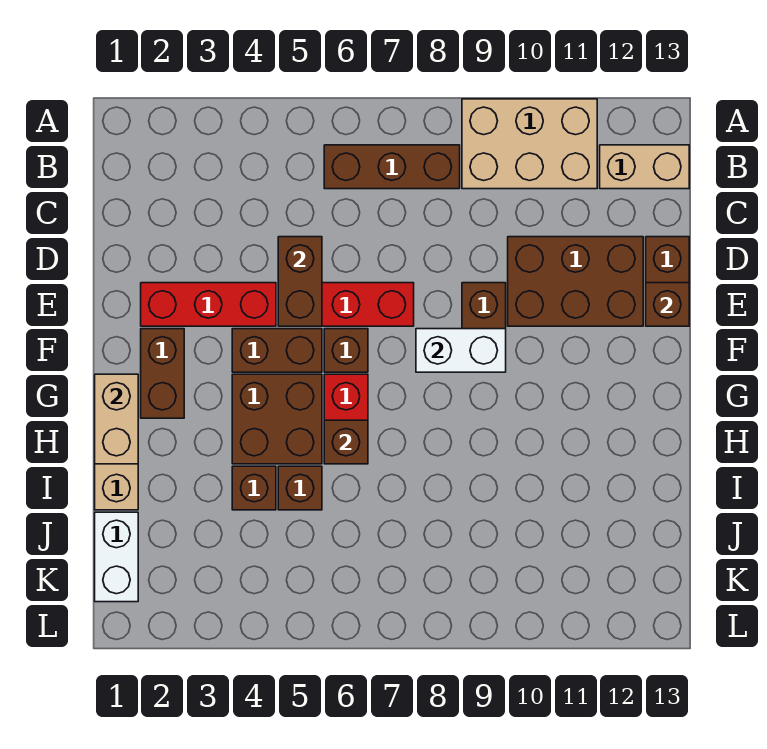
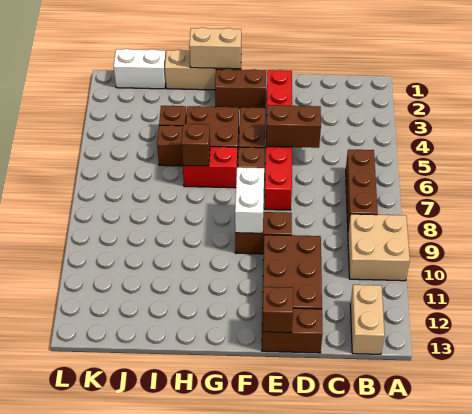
tan brick A9:B11 level 1 -> tan brick A9:B10 level 1

